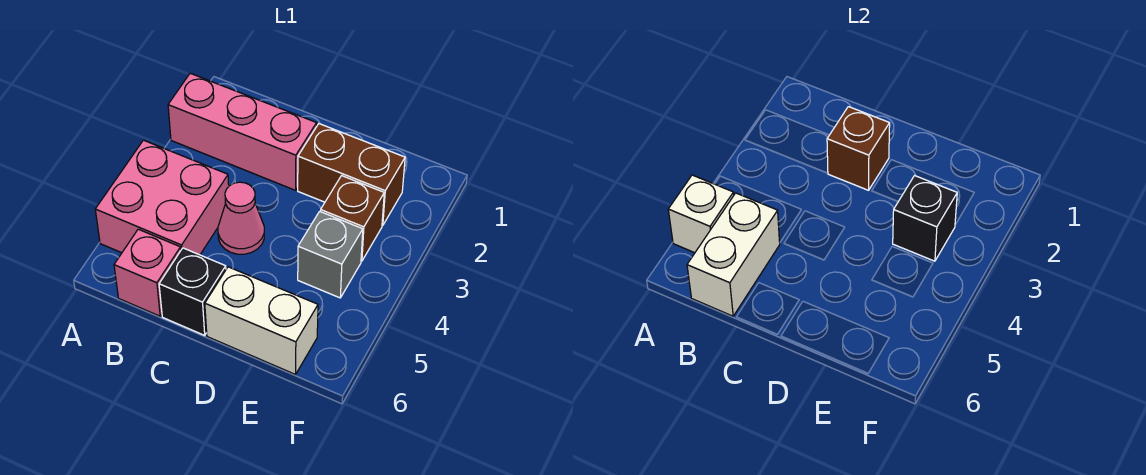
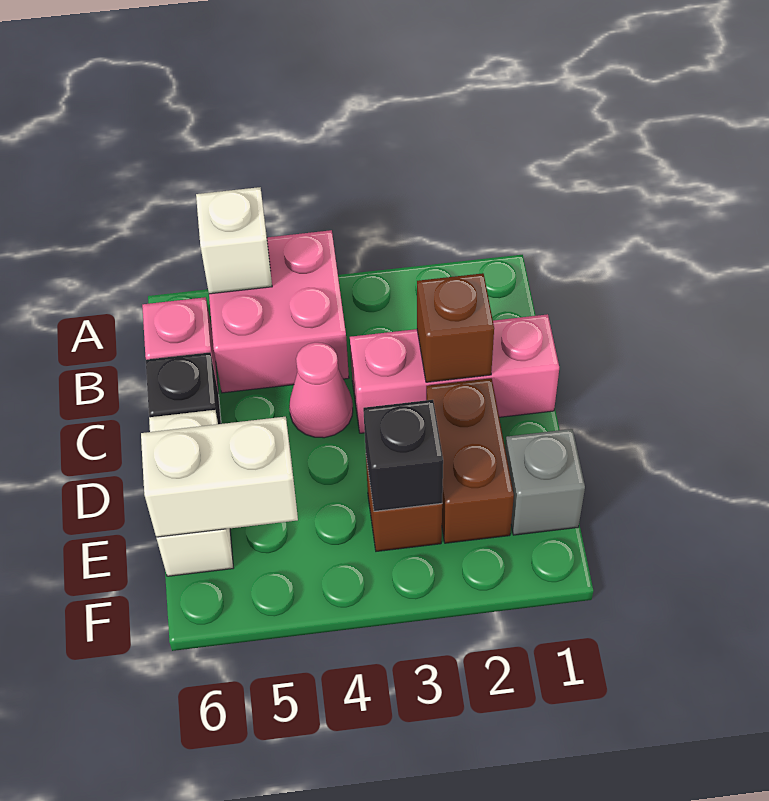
pink brick A2:C2 level 1 -> pink brick C1:C3 level 1
white brick B5:B6 level 2 -> white brick E5:E6 level 2
grey brick E4 level 1 -> grey brick E1 level 1

